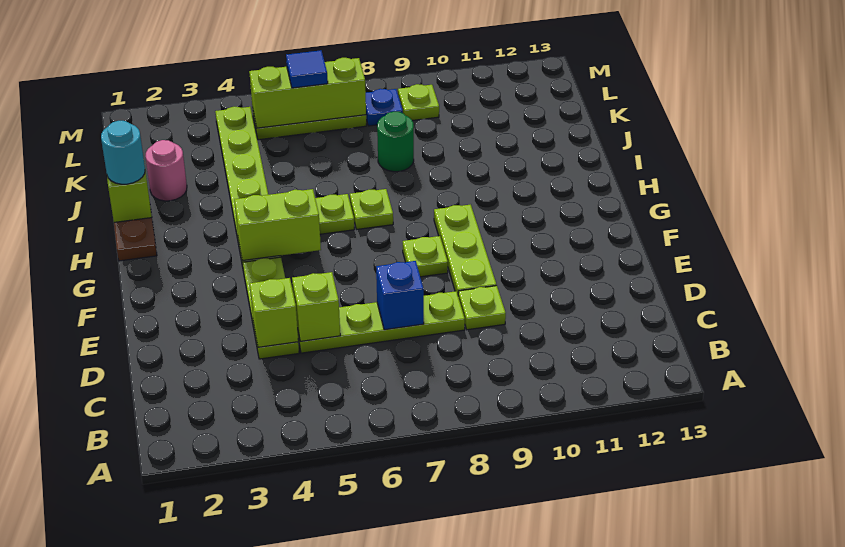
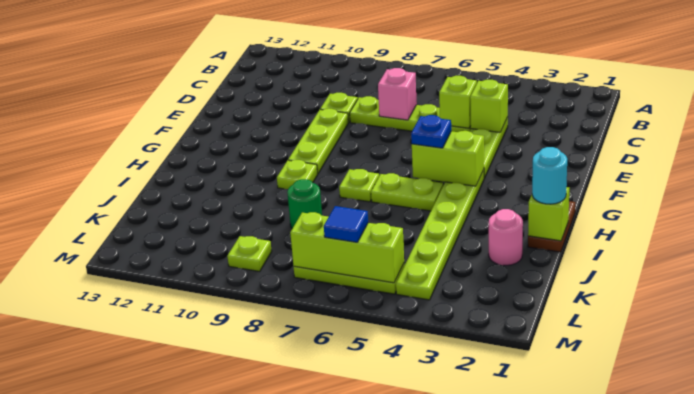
blue brick D7 level 2 -> pink brick D7 level 2
lime plate F8 level 1 -> lime plate H9 level 1
blue plate L8 level 1 -> blue plate G5 level 3

